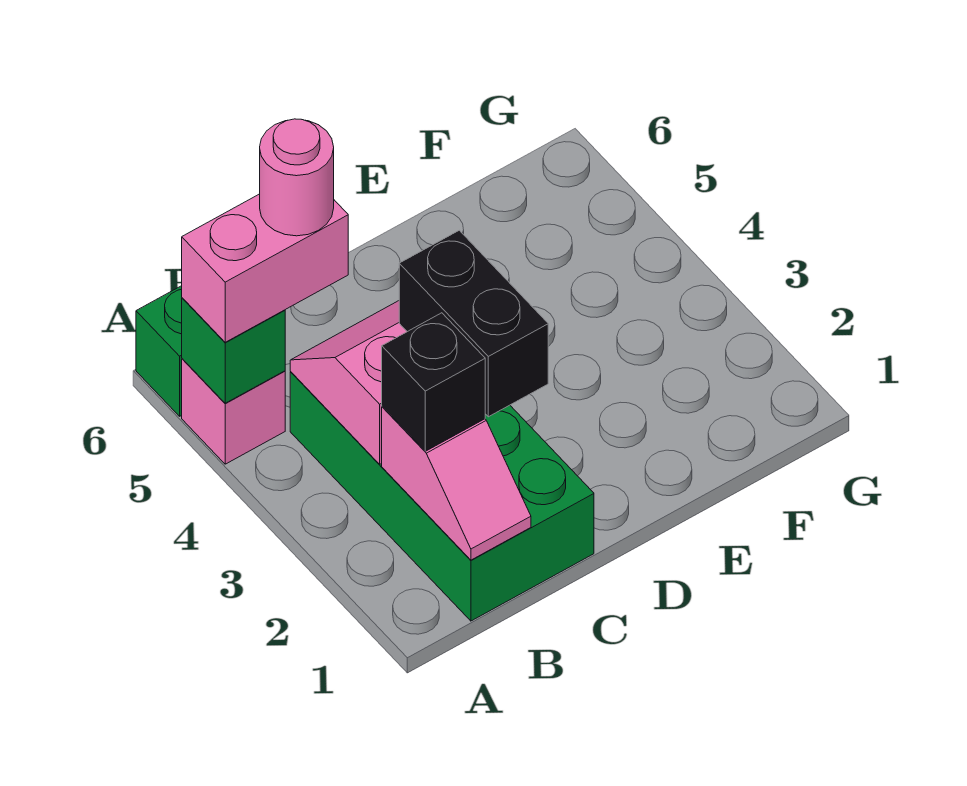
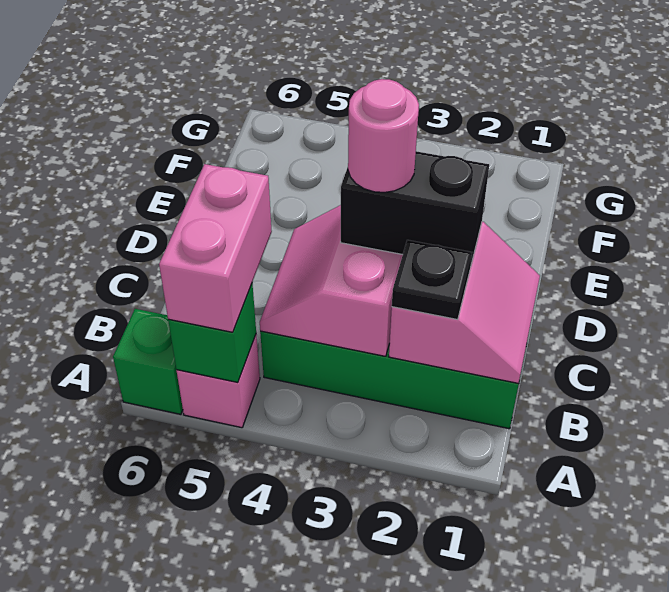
pink slope B1:B2 level 2 top 2 -> pink slope B1:C2 level 2 top 2
black brick B2 level 3 -> black plate B2 level 3
pink round brick B5 level 4 -> pink round brick C3 level 4

